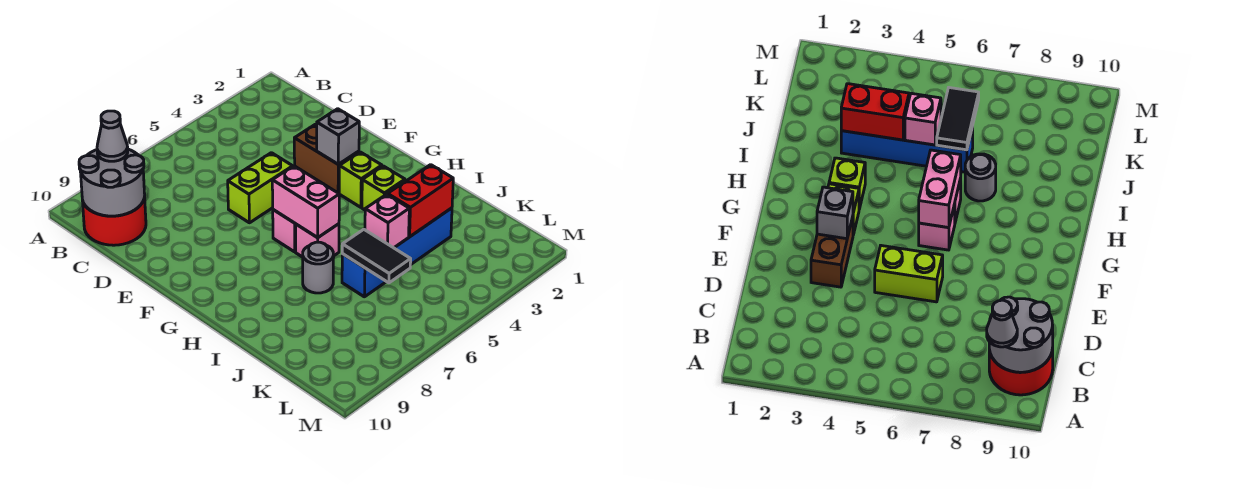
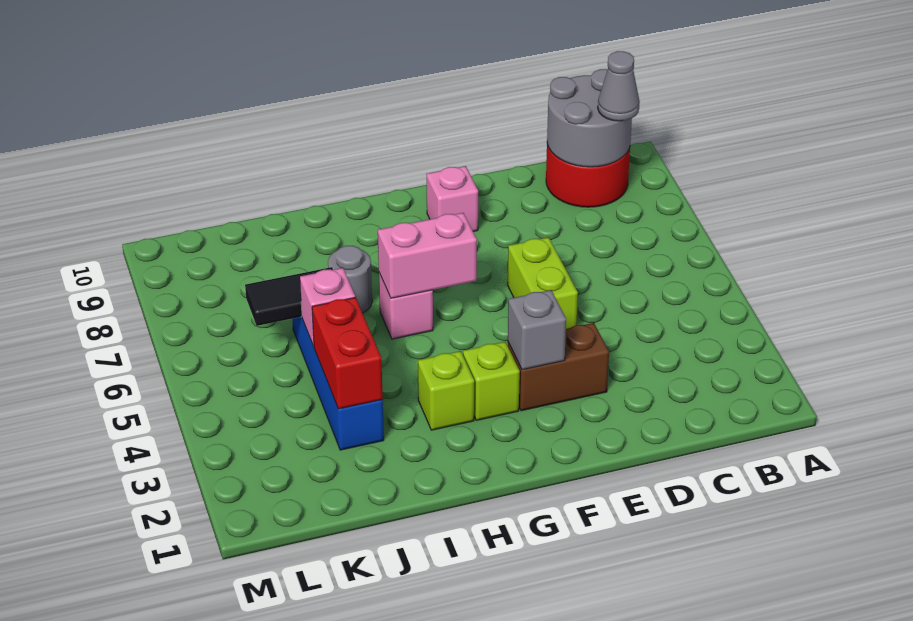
pink brick G6 level 1 -> pink brick F9 level 1

